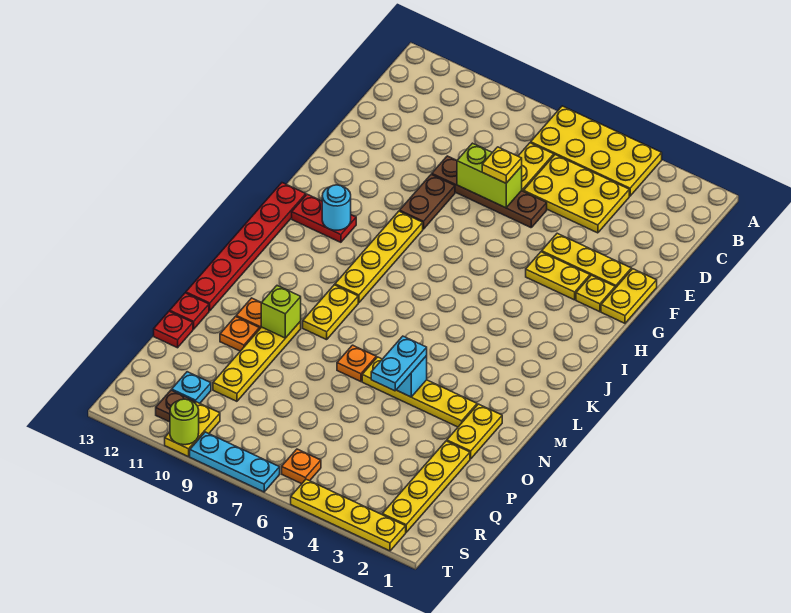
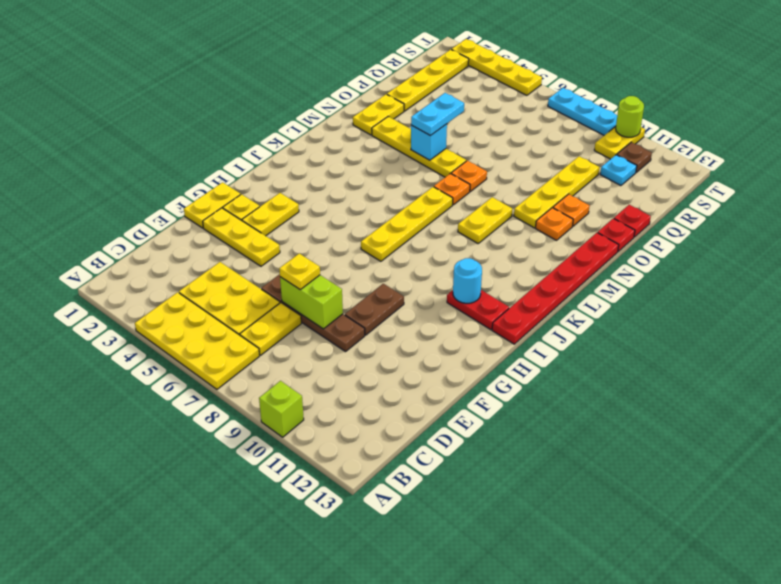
yellow plate G3:G4 level 1 -> yellow plate G3:H3 level 1
yellow plate H9:K9 level 1 -> yellow plate I7:L7 level 1
lime brick N10 level 2 -> lime brick A10 level 1
orange plate S6 level 1 -> orange plate M7 level 1

